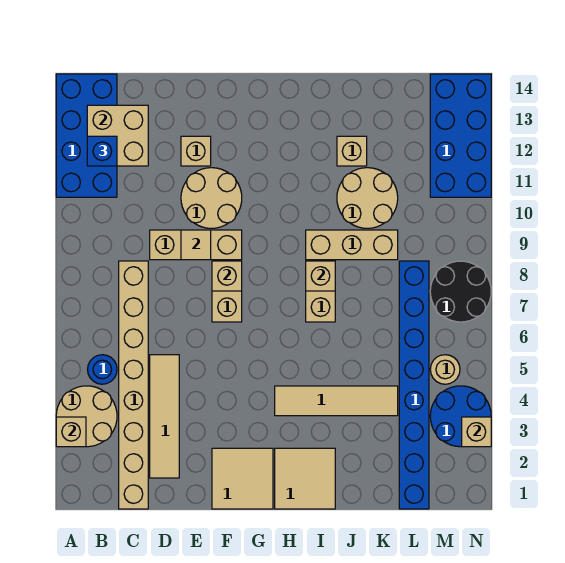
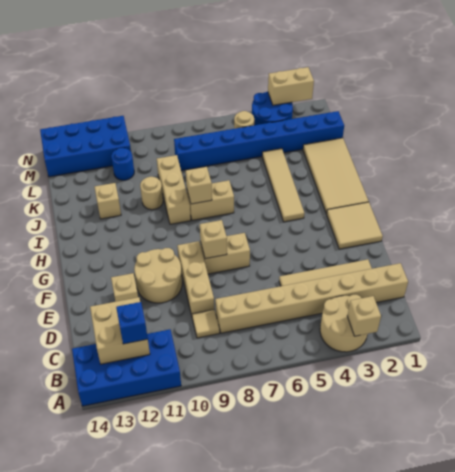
blue round brick B5 level 1 -> blue round brick L11 level 1
tan tile E9 level 2 -> tan tile C9 level 1
tan tile H1:I2 level 1 -> tan tile H1:K2 level 1
tan round brick J10:K11 level 1 -> tan round brick J10 level 1
black round brick M7:N8 level 1 -> none
tan brick N3 level 2 -> tan brick N2:N3 level 2

